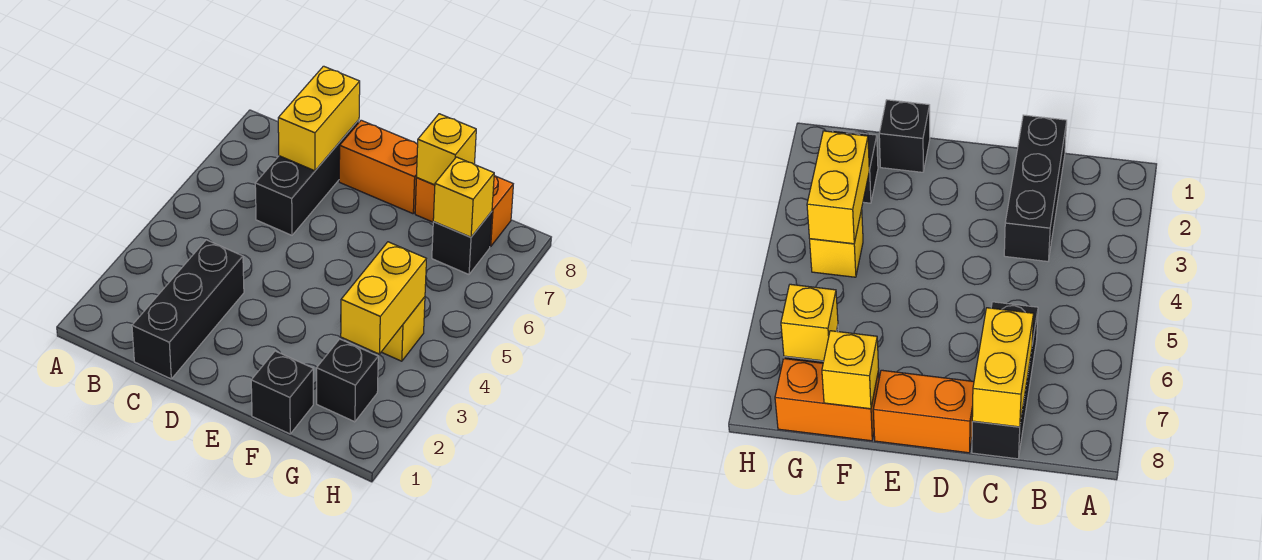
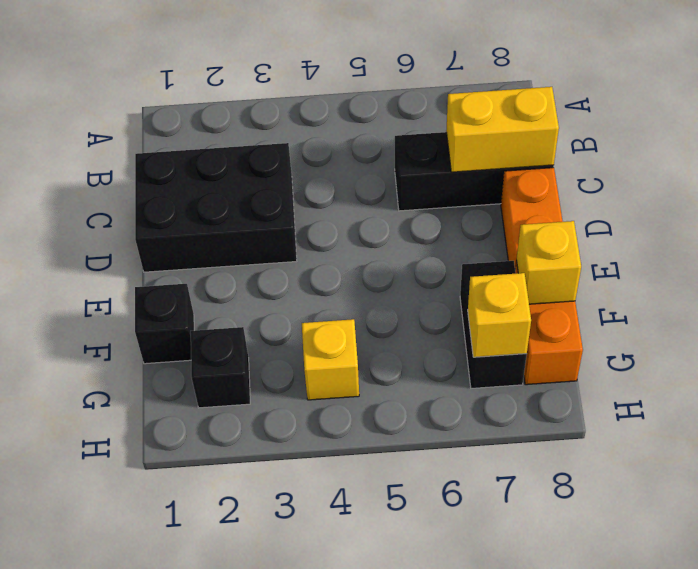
black brick C1:C3 level 1 -> black brick C1:D3 level 1
yellow brick G3:G4 level 2 -> none
black brick G7 level 1 -> black brick F7:G7 level 1

